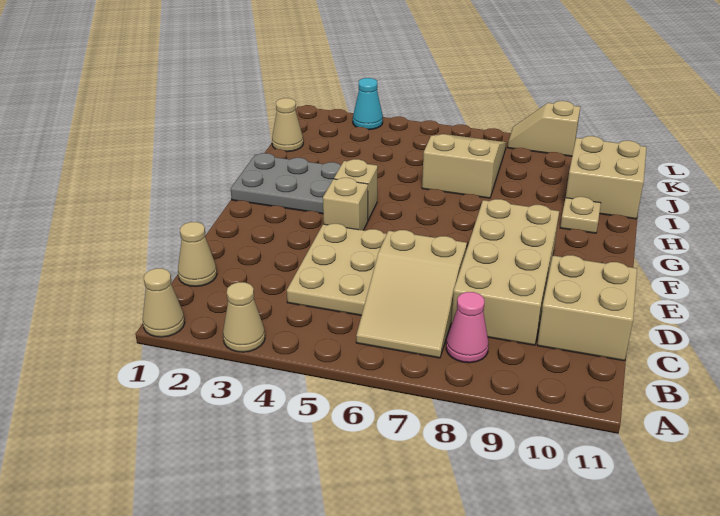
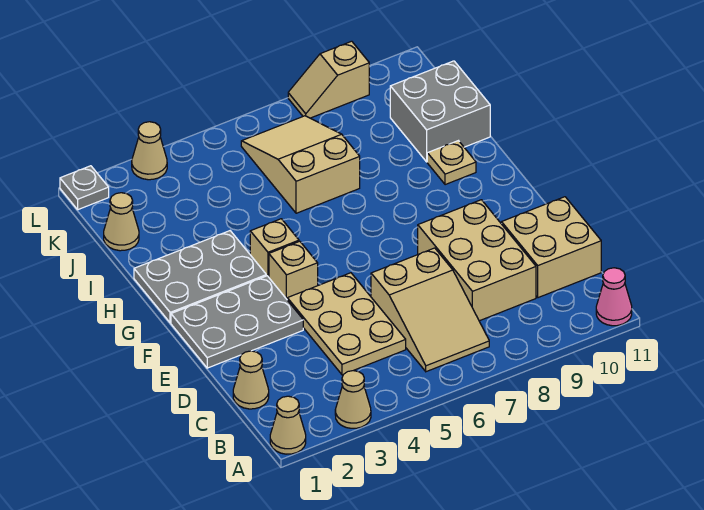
pink cone B8 level 1 -> pink cone A11 level 1
tan brick C8:F9 level 1 -> tan brick C8:E9 level 1
none -> grey plate E1:F3 level 1
tan brick I10:J11 level 1 -> grey brick I10:J11 level 1
none -> grey plate L1 level 1
cyan cone L3 level 1 -> tan cone L3 level 1

